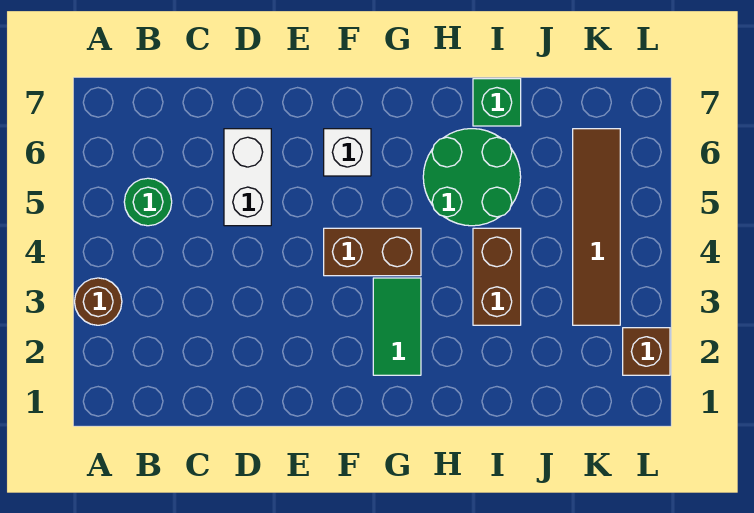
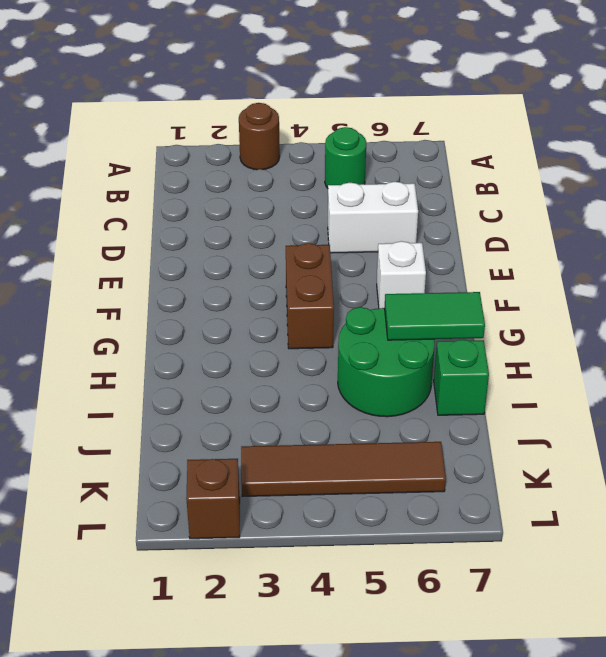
green tile G2:G3 level 1 -> green tile H6:H7 level 2
brown brick I3:I4 level 1 -> none

